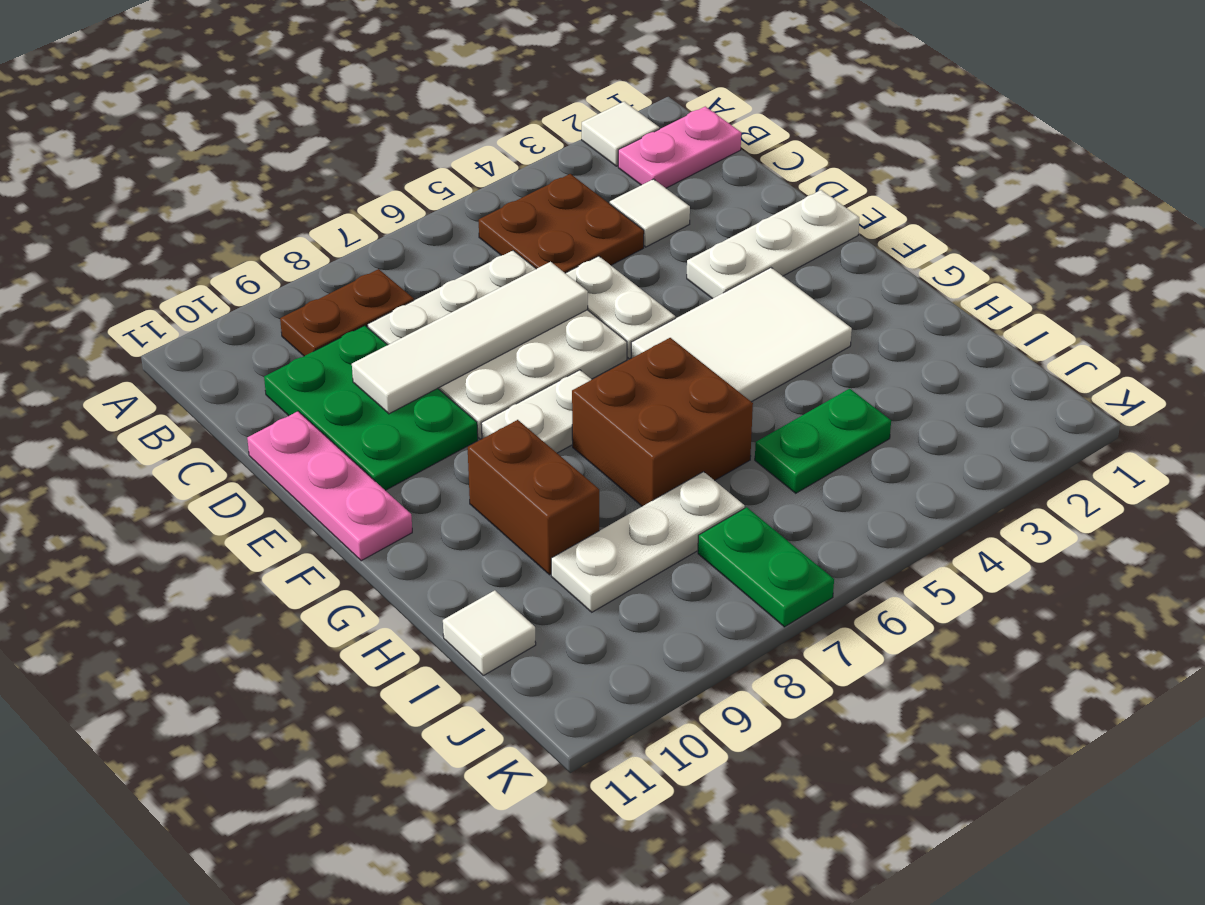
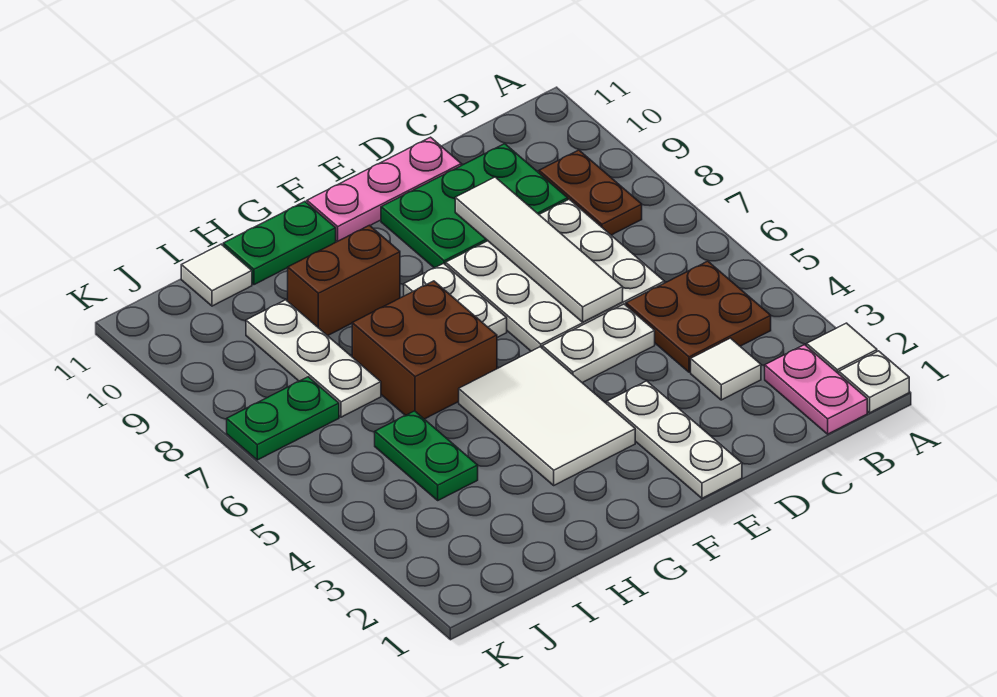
none -> white plate A1 level 1
none -> green plate G11:H11 level 1

